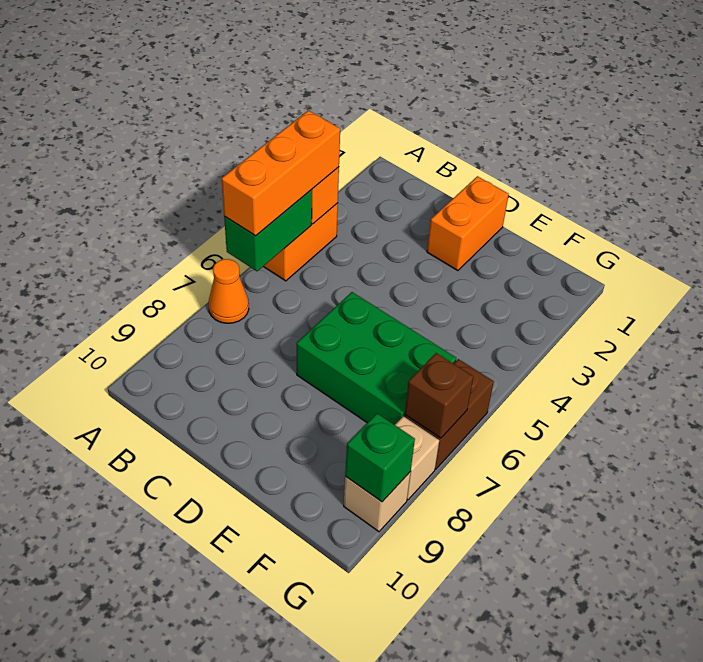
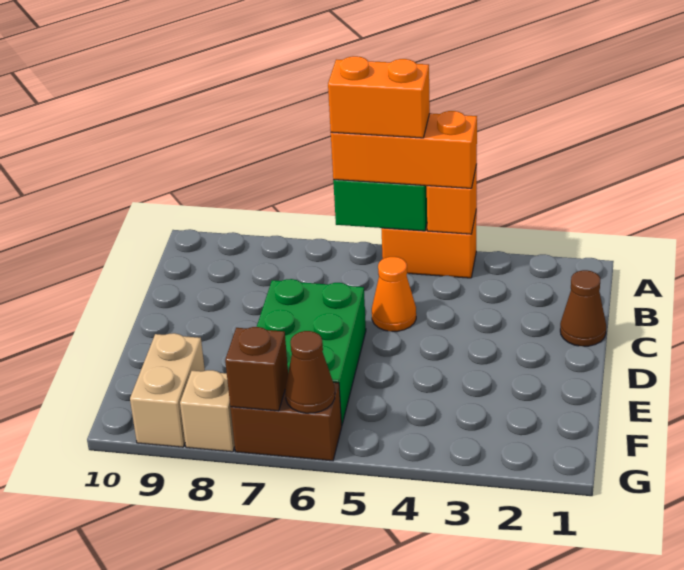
orange cone A7 level 1 -> orange cone C5 level 1
none -> brown cone C1 level 1
orange brick D1:D2 level 1 -> orange brick A5:A6 level 4
none -> brown cone G6 level 2
tan brick G9 level 1 -> tan brick F9:G9 level 1
green brick G9 level 2 -> none

